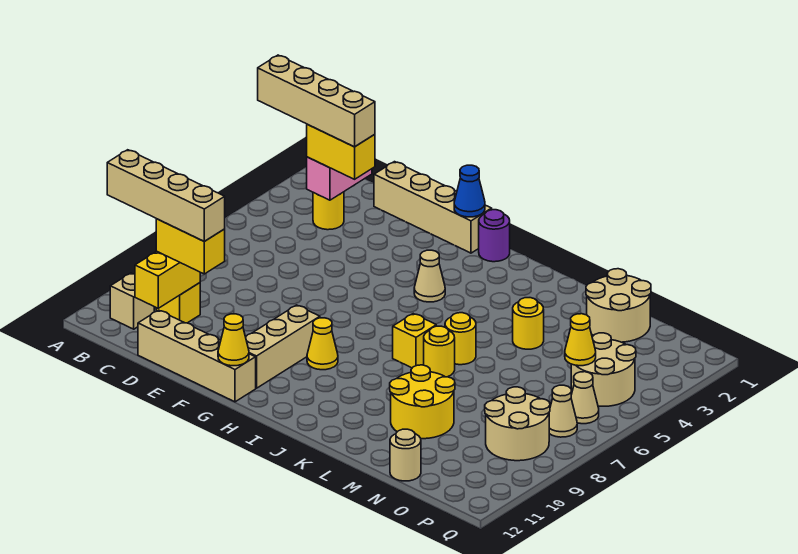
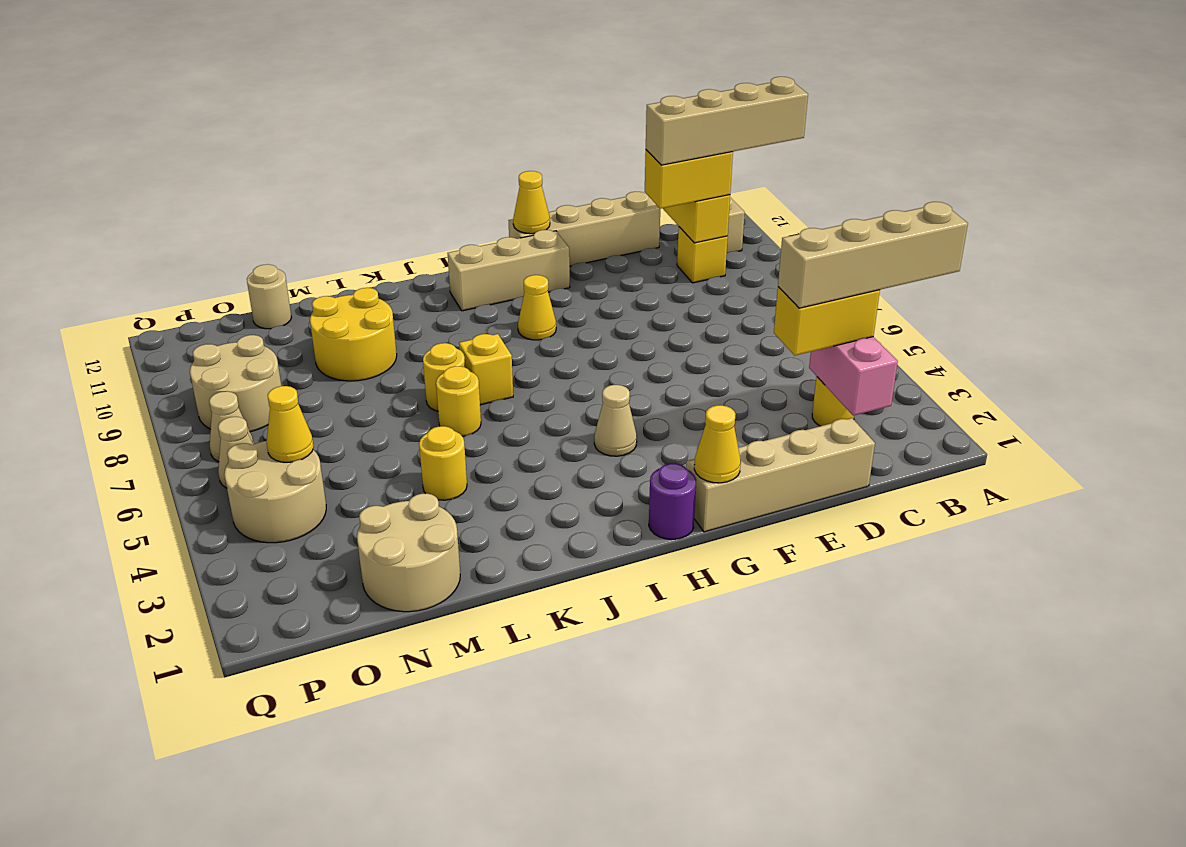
blue cone G1 level 2 -> yellow cone G1 level 2
tan brick G9:G11 level 1 -> tan brick G11:I11 level 1

